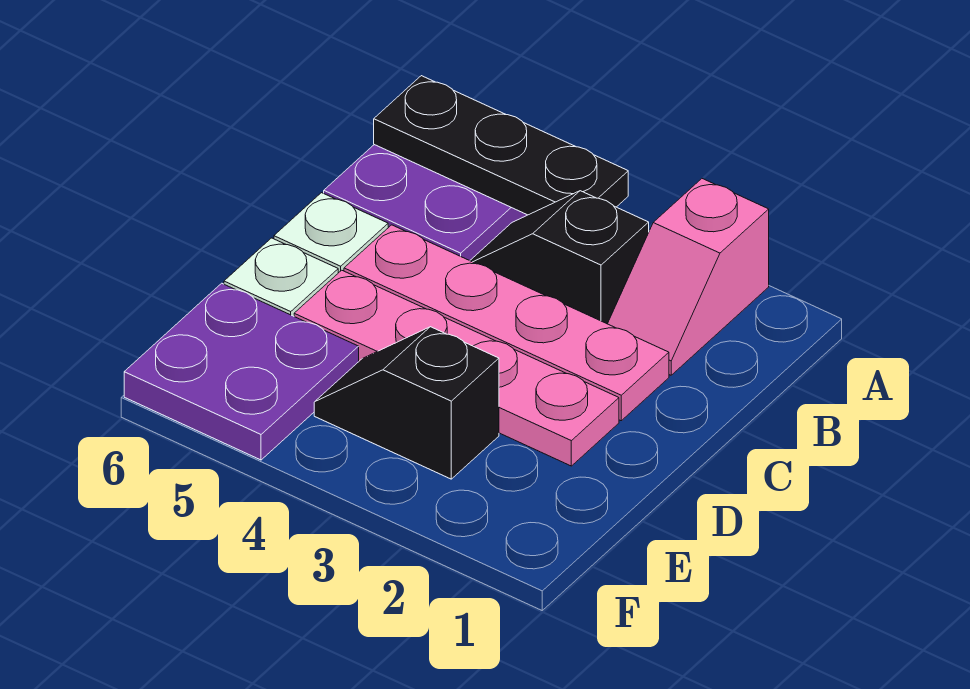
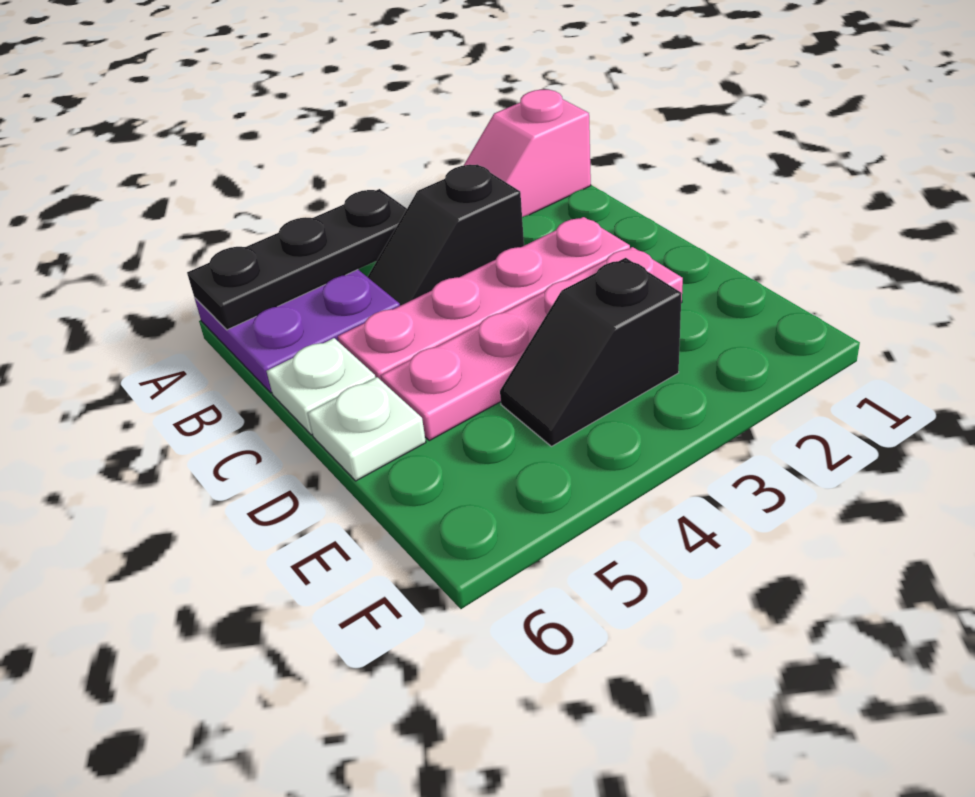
pink slope A2:B2 level 1 top A -> pink slope A1:A2 level 1 top 1
purple plate E5:F6 level 1 -> none

